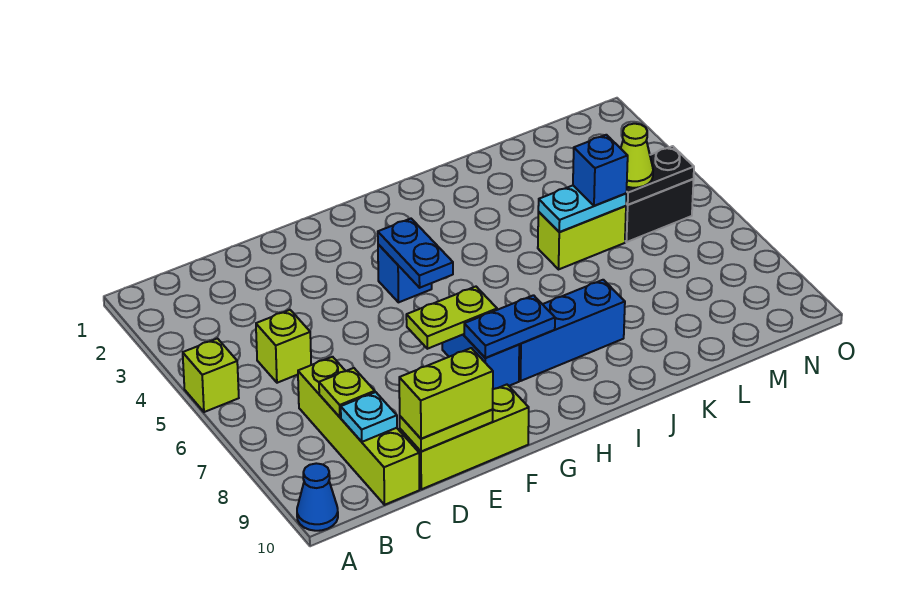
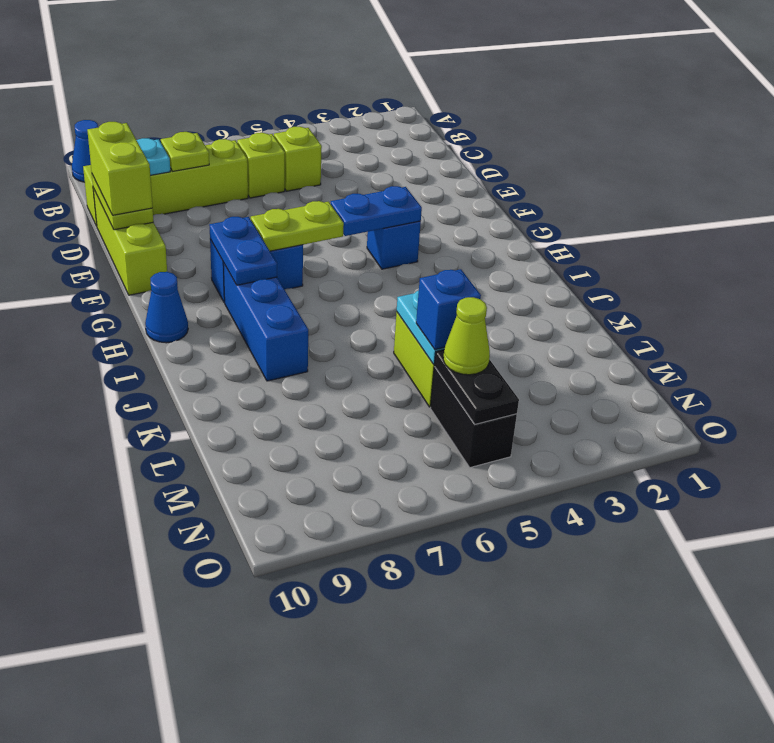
lime brick A5 level 1 -> lime brick C6 level 1
lime plate F7:G7 level 2 -> lime plate G6:G7 level 2
none -> blue cone H10 level 1

